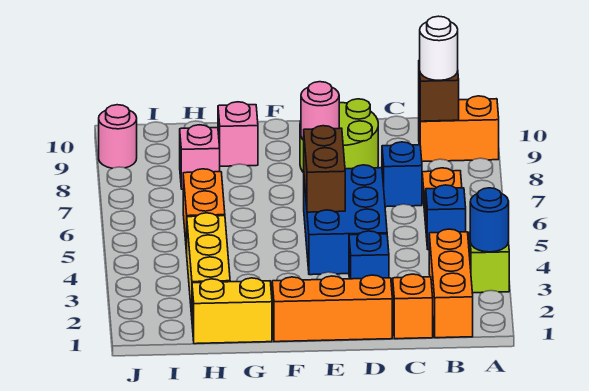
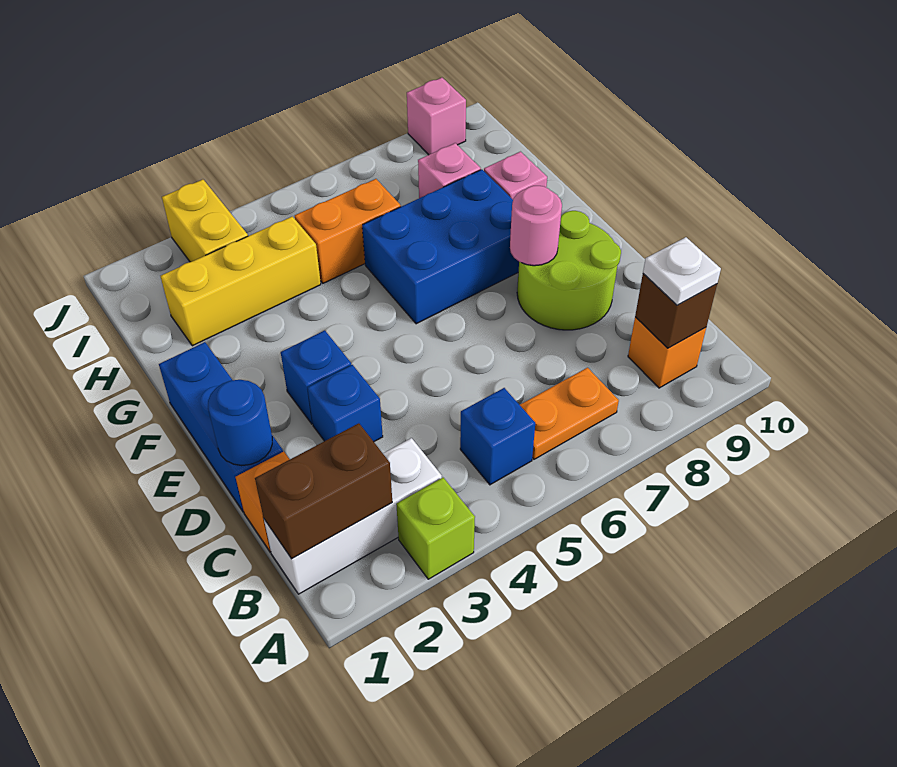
blue round brick A3 level 2 -> blue round brick D1 level 2
orange brick A9:B9 level 1 -> orange brick B9 level 1
orange brick B1:B3 level 1 -> white brick B1:B3 level 1
white round brick B9 level 3 -> white plate B9 level 3
blue brick C7 level 1 -> blue brick E3 level 1
orange brick D1:F1 level 1 -> blue brick D1:F1 level 1
blue brick D4:E6 level 1 -> blue brick F6:G8 level 1
brown brick E5:E6 level 2 -> brown brick B1:B2 level 2
yellow brick G1:H1 level 1 -> yellow brick I3:J3 level 1
pink round brick J9 level 1 -> pink brick J9 level 1

